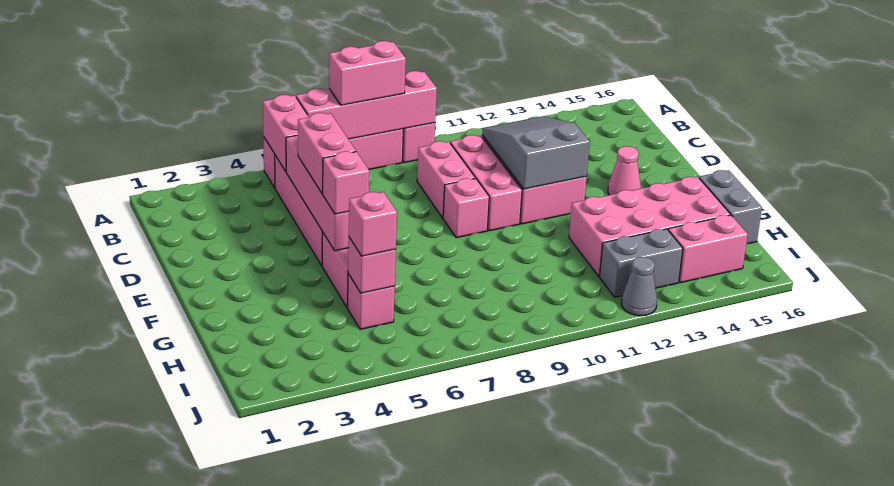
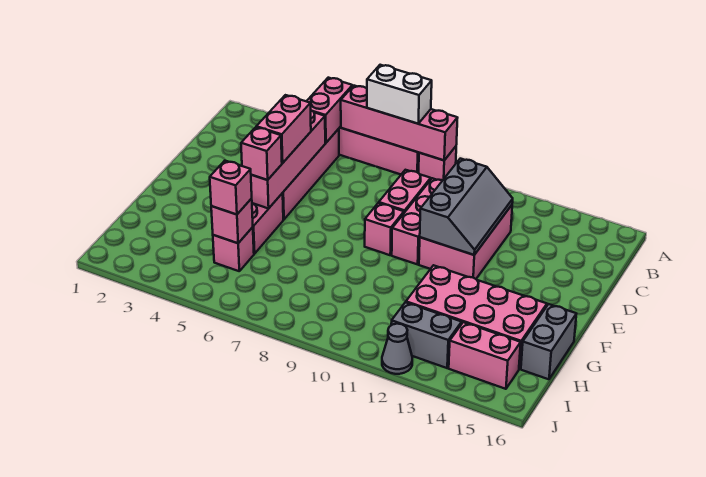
pink brick A7:A8 level 3 -> white brick A7:A8 level 3
grey slope C11:E12 level 2 top E -> grey slope C11:E12 level 2 top 11
pink cone E14 level 1 -> none

